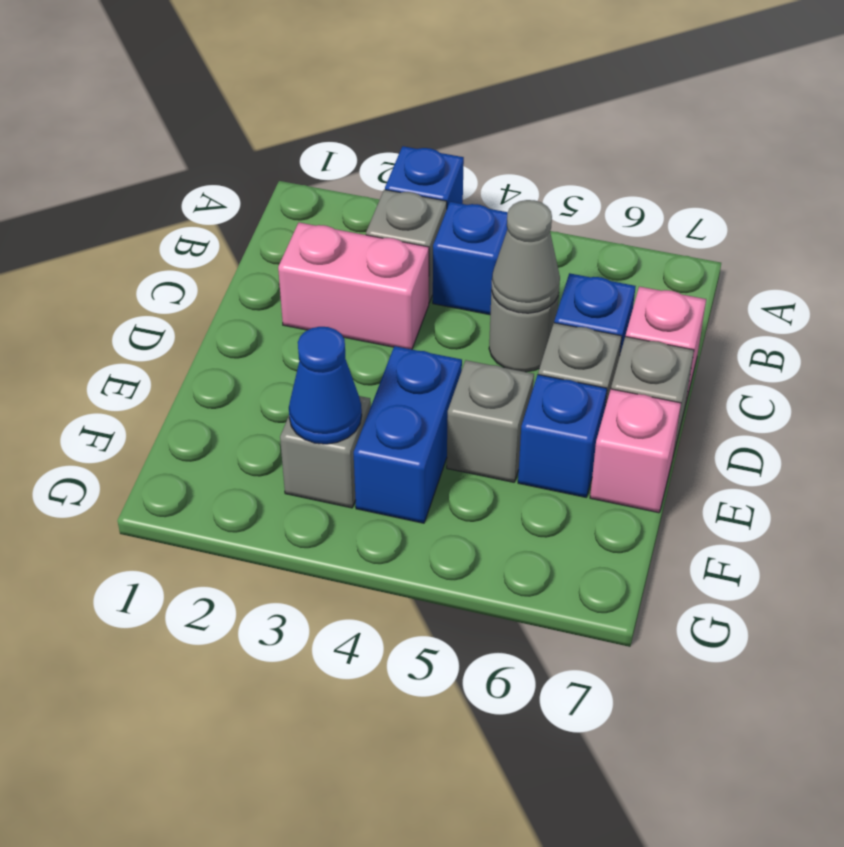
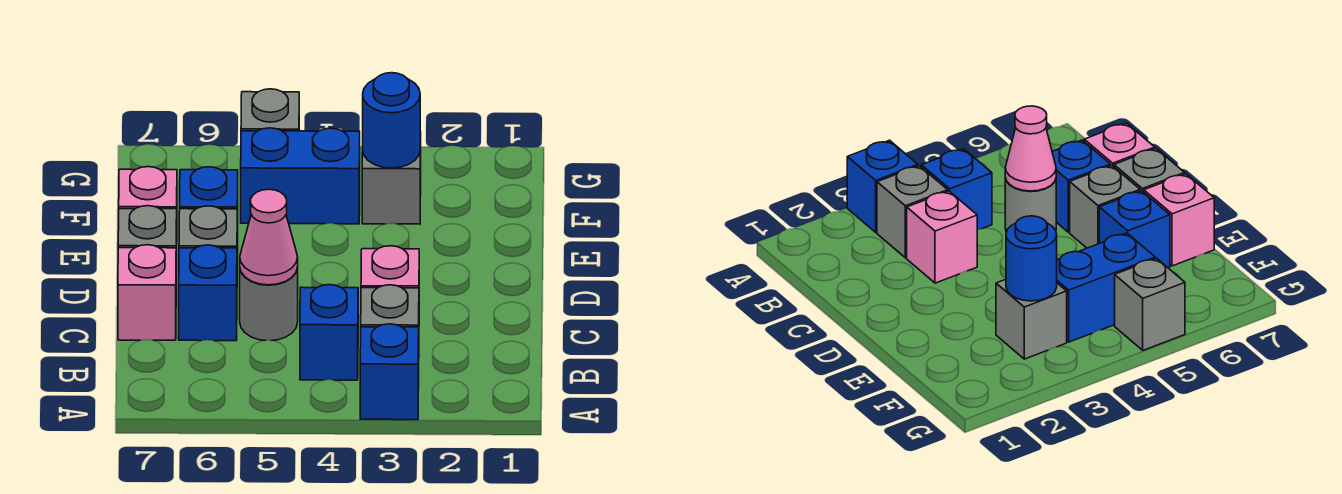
pink brick C2:C3 level 1 -> pink brick C3 level 1
grey cone C5 level 2 -> pink cone C5 level 2
blue brick E4:F4 level 1 -> blue brick F4:F5 level 1
grey brick E5 level 1 -> grey brick G5 level 1
blue cone F3 level 2 -> blue round brick F3 level 2

